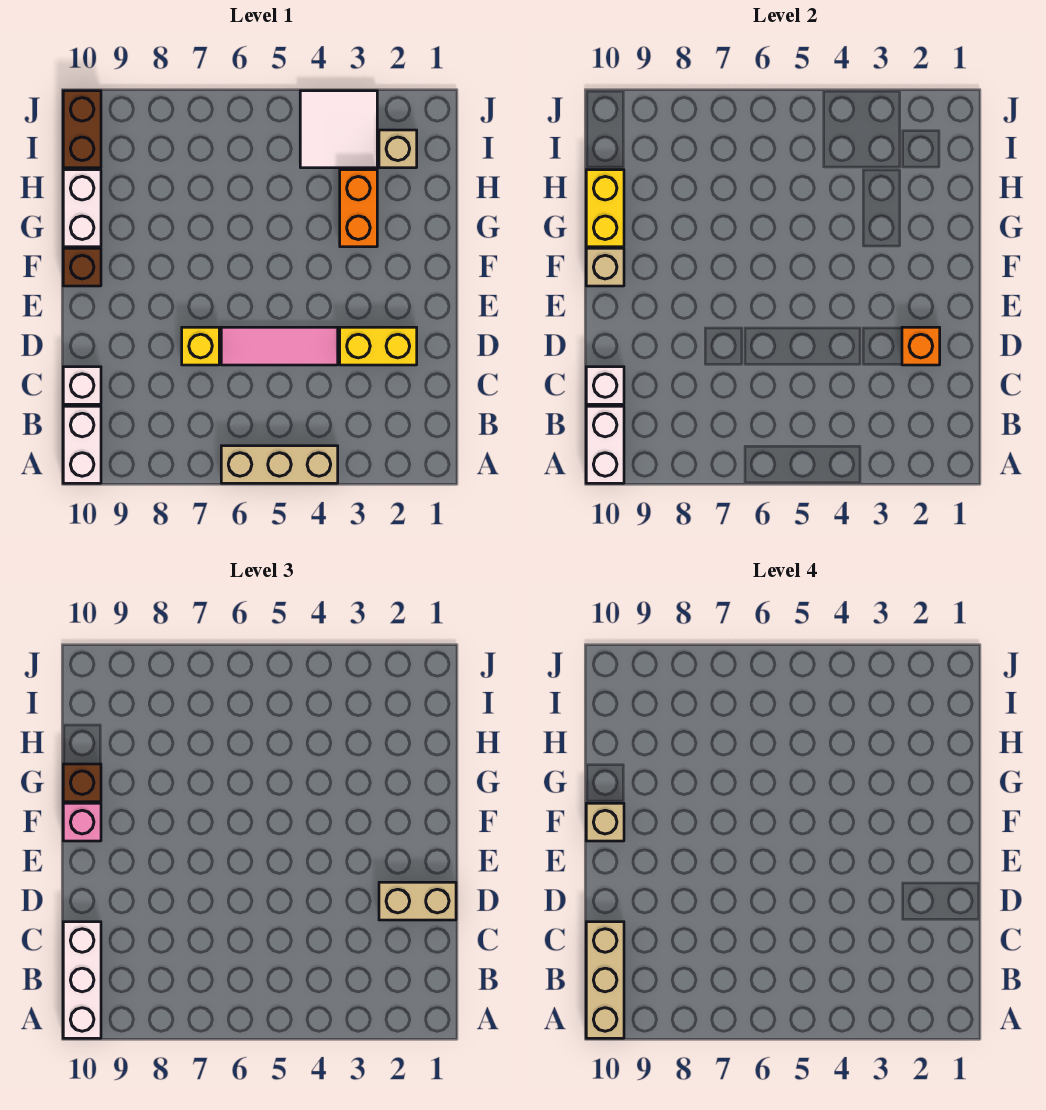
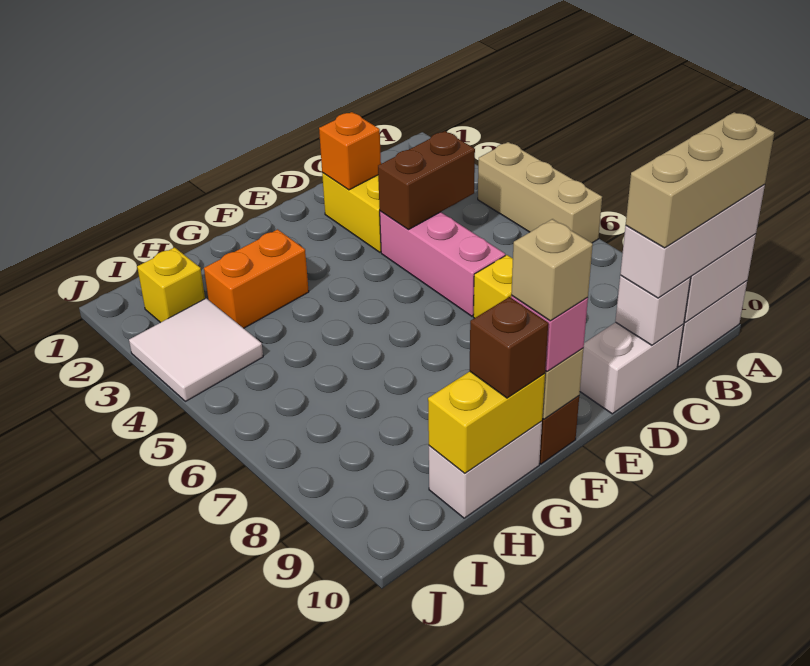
white brick C10 level 1 -> white brick C10:D10 level 1
tan brick D1:D2 level 3 -> none
pink tile D4:D6 level 1 -> pink brick D4:D6 level 1
tan brick I2 level 1 -> yellow brick I2 level 1
brown brick I10:J10 level 1 -> brown brick C4:D4 level 2

